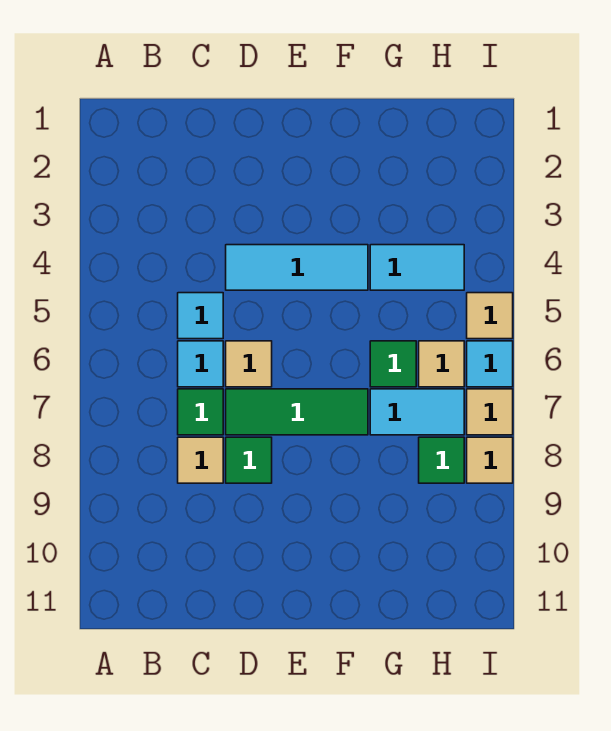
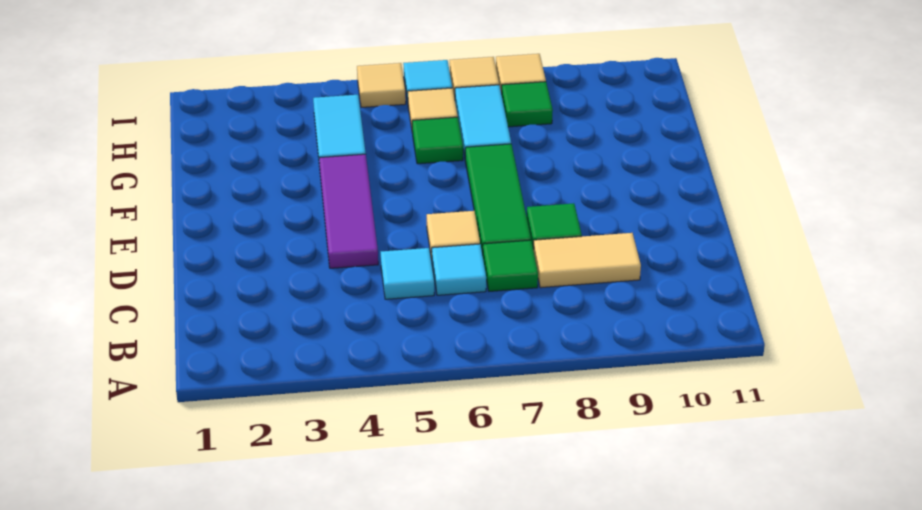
tan tile C8 level 1 -> tan tile C8:C9 level 1
cyan tile D4:F4 level 1 -> purple tile D4:F4 level 1

